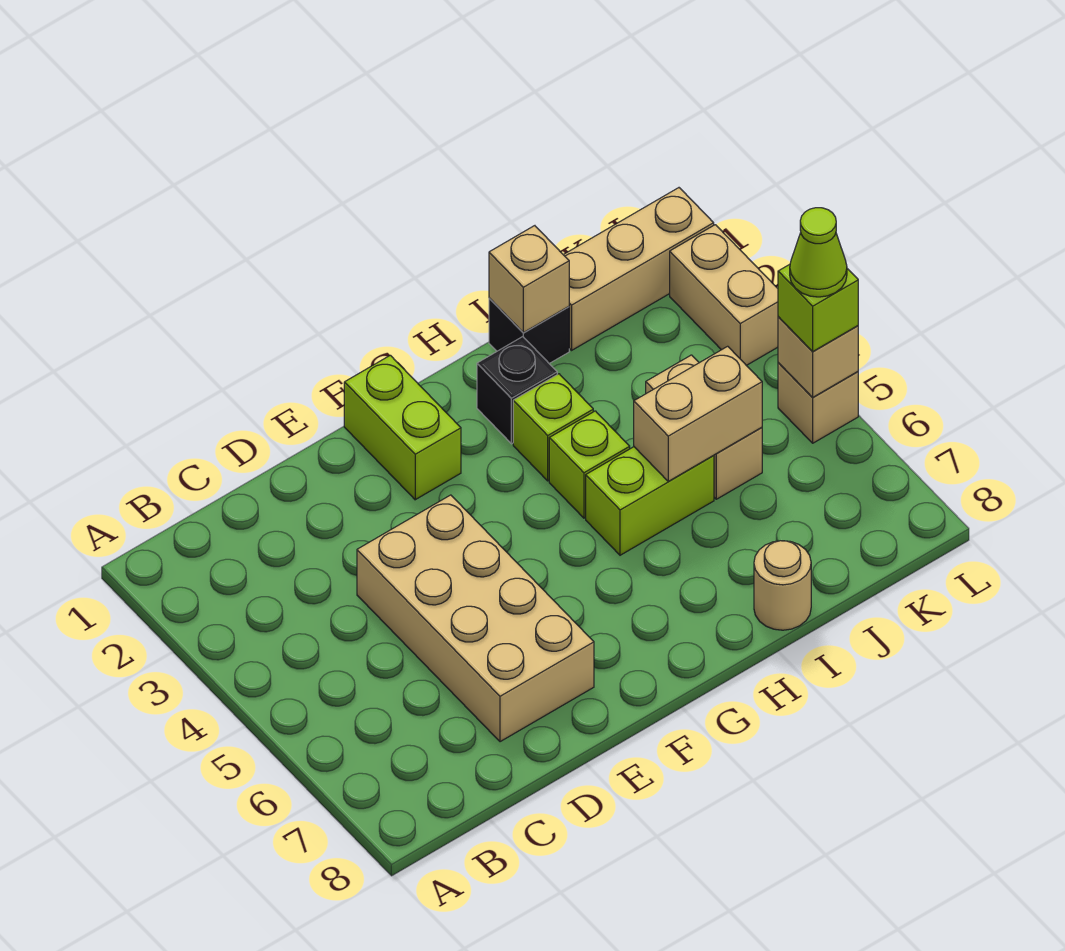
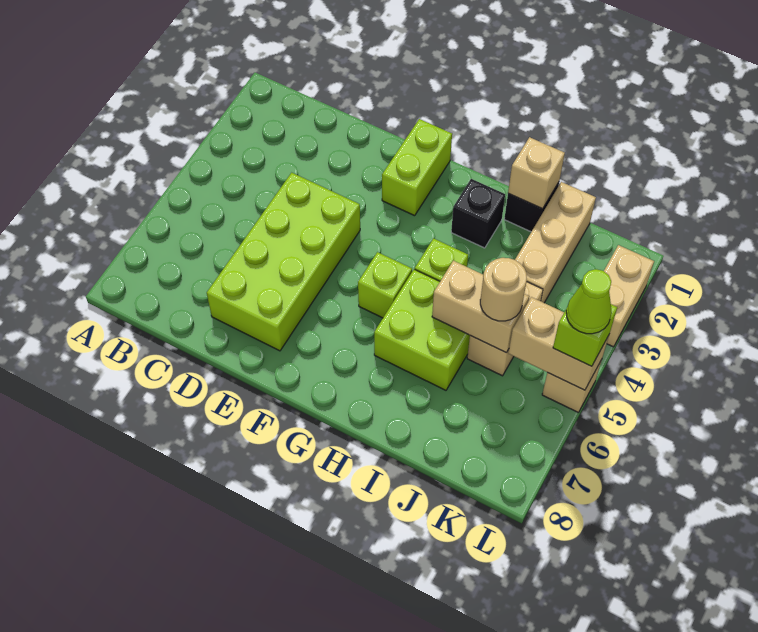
tan brick D4:E7 level 1 -> lime brick D4:E7 level 1
lime brick H3 level 1 -> lime brick G5 level 1
lime brick H5:I5 level 1 -> lime brick H5:I6 level 1
tan round brick I8 level 1 -> tan round brick J5 level 3
tan brick J1:L1 level 1 -> tan brick J1:J3 level 1
tan brick L5 level 2 -> tan brick K5:L5 level 2

